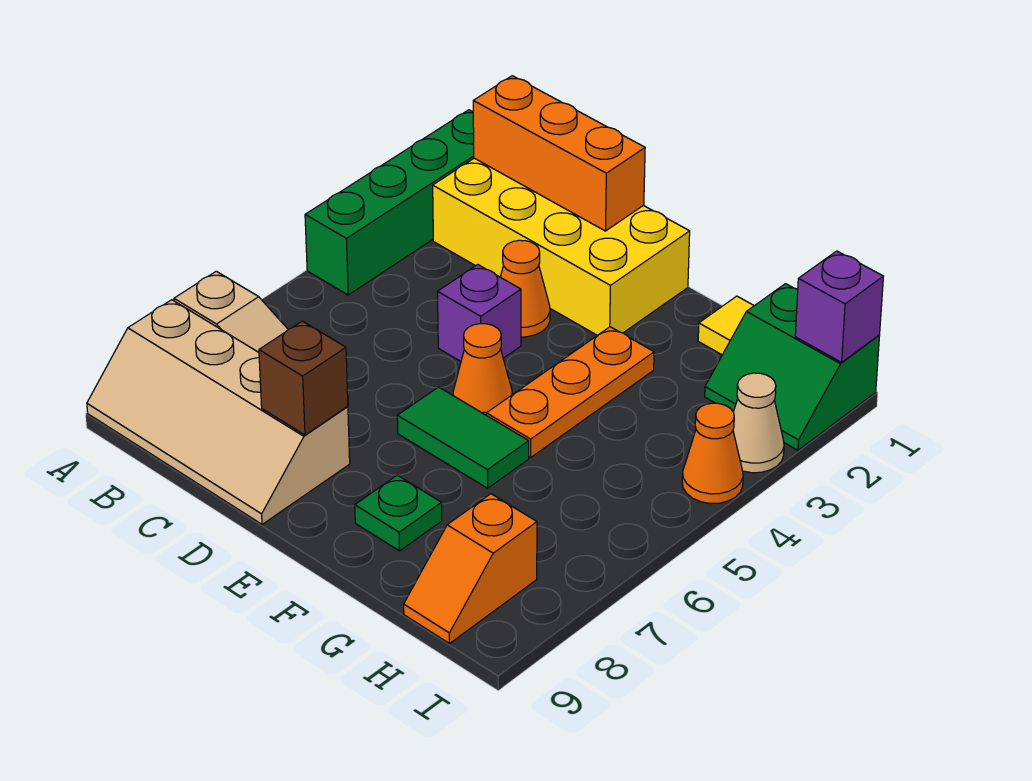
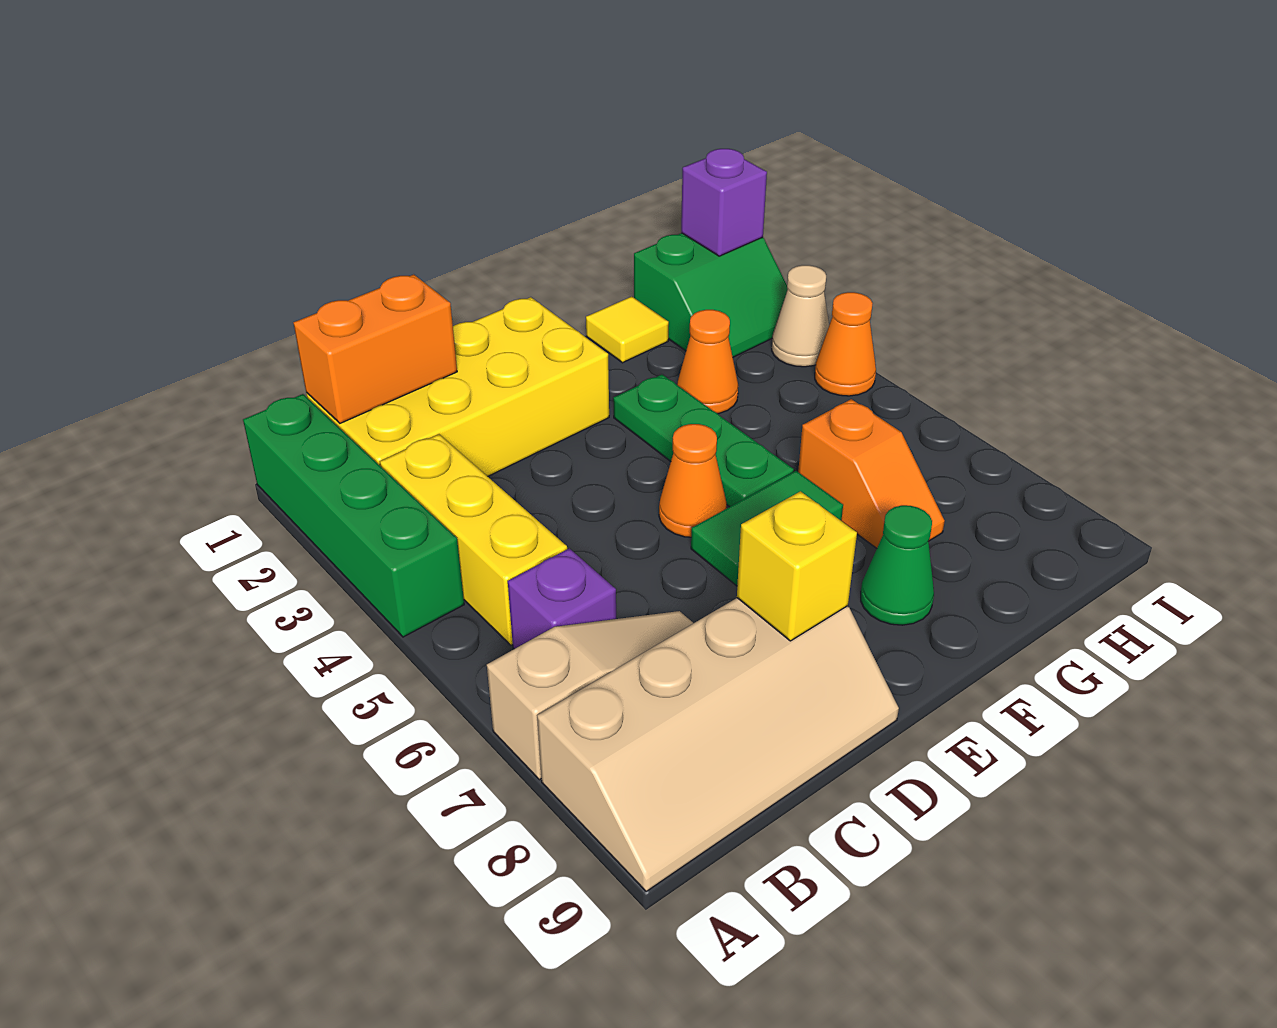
orange brick B1:D1 level 2 -> orange brick B1:C1 level 2
none -> yellow brick B3:B5 level 1
orange cone D3 level 1 -> orange cone G3 level 1
purple brick D4 level 1 -> purple brick B6 level 1
brown brick D8 level 2 -> yellow brick D8 level 2
orange plate F3:F5 level 1 -> green plate F3:F5 level 1
green plate F8 level 1 -> green cone F8 level 1
orange slope H8:H9 level 1 top 8 -> orange slope G6:G7 level 1 top 6

